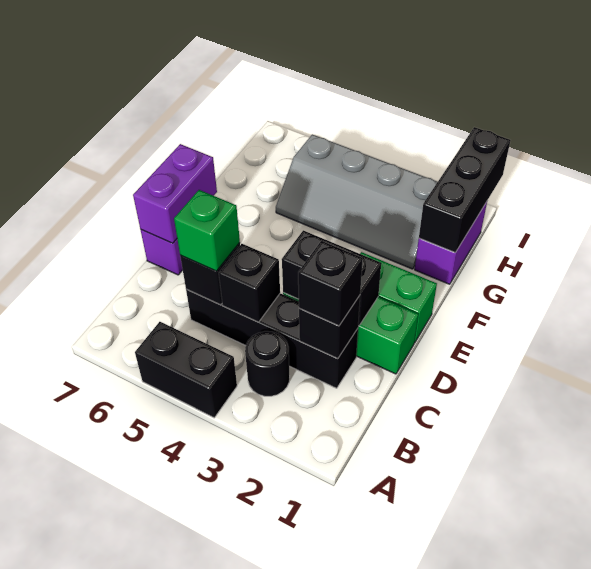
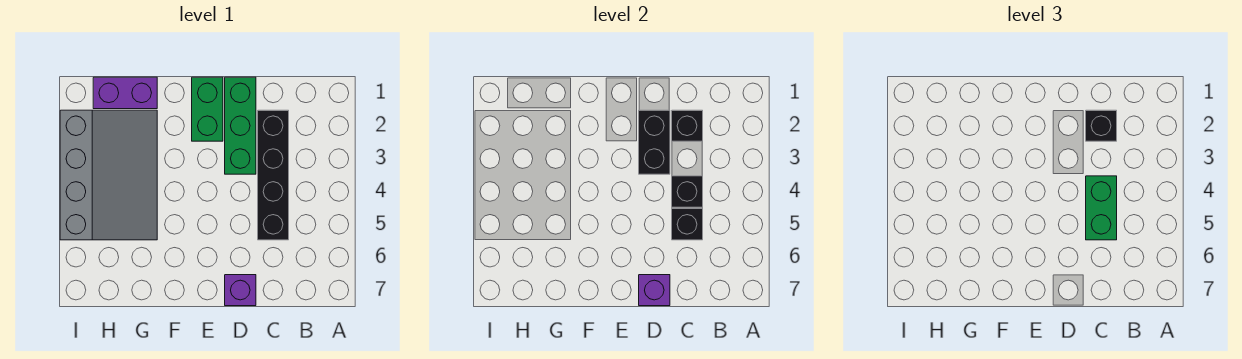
black brick A4:A5 level 1 -> none
black round brick B3 level 1 -> none
green brick C5 level 3 -> green brick C4:C5 level 3
purple brick D7:E7 level 2 -> purple brick D7 level 2
black brick G1:I1 level 2 -> none
grey slope G2:H5 level 1 top H -> grey slope G2:I5 level 1 top I

